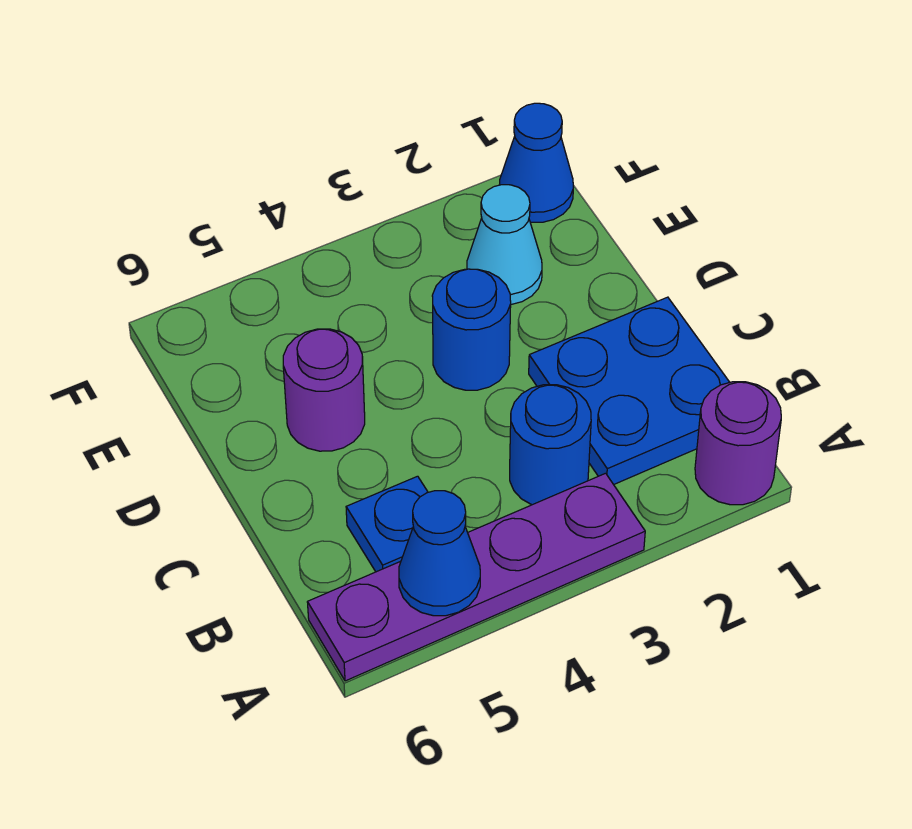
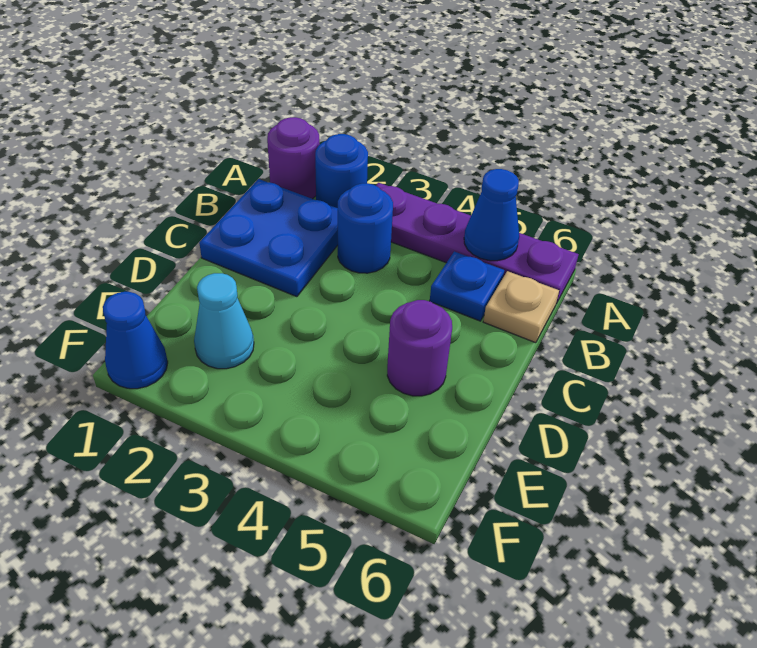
none -> tan plate B6 level 1
blue round brick D3 level 1 -> blue round brick A2 level 1

